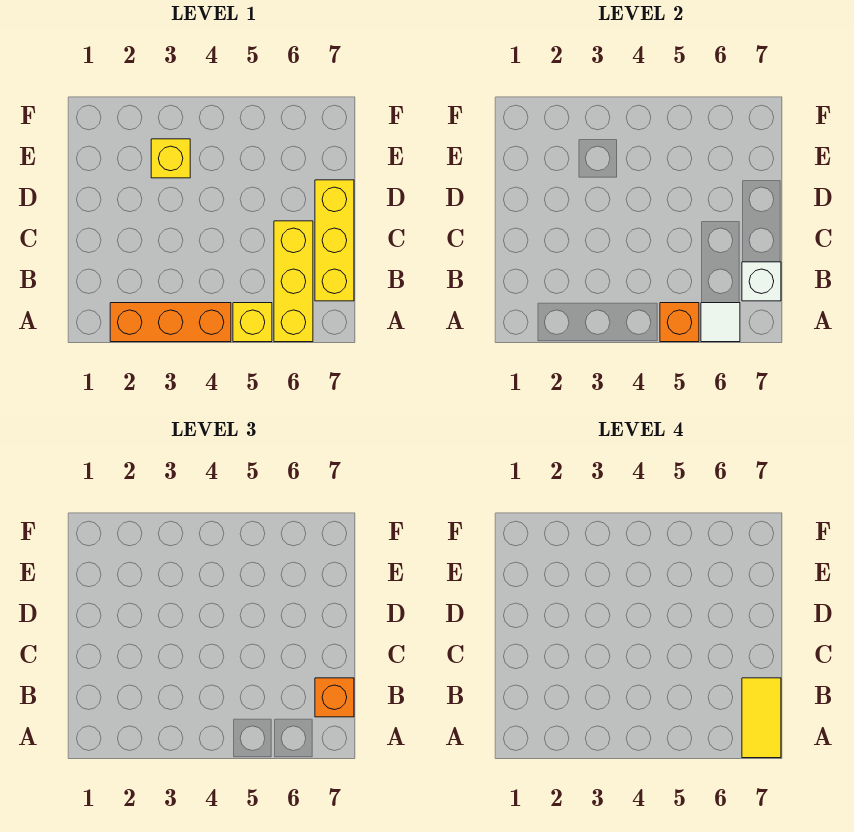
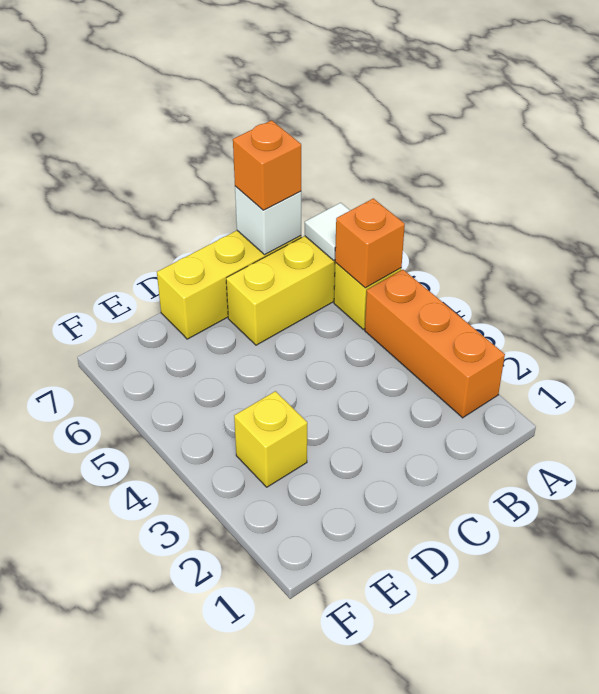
yellow tile A7:B7 level 4 -> none

